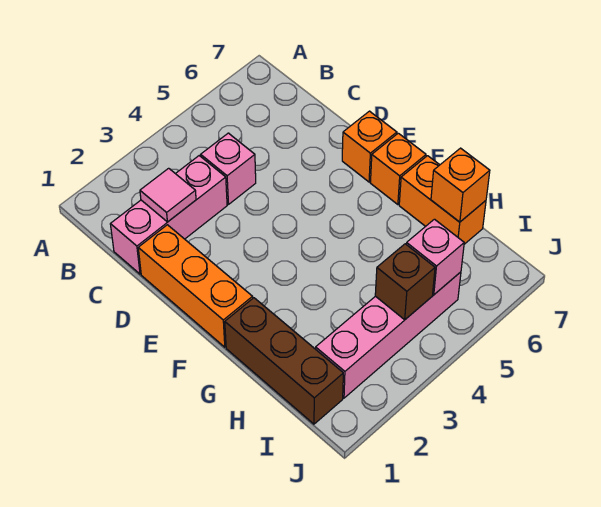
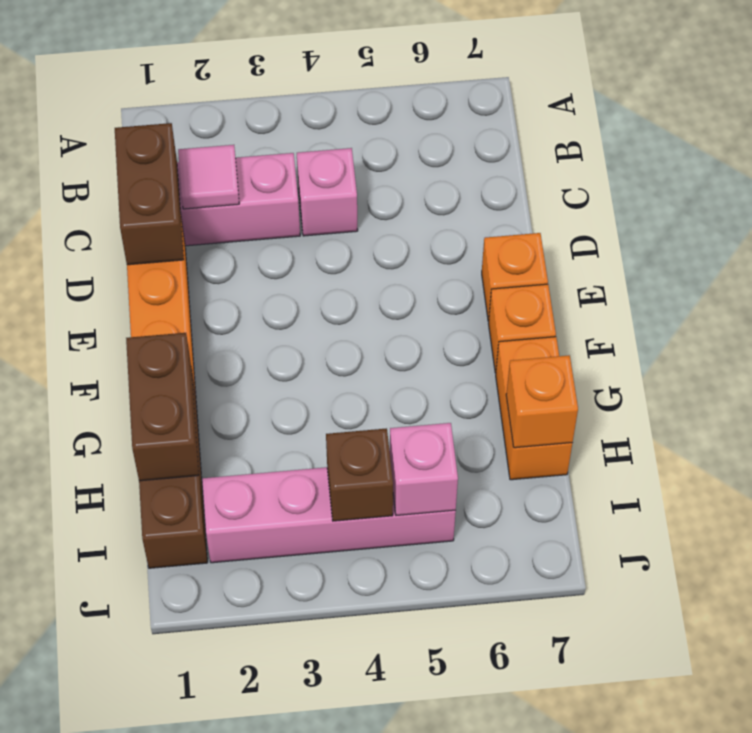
none -> brown brick C1:D1 level 2
none -> brown brick G1:H1 level 2

